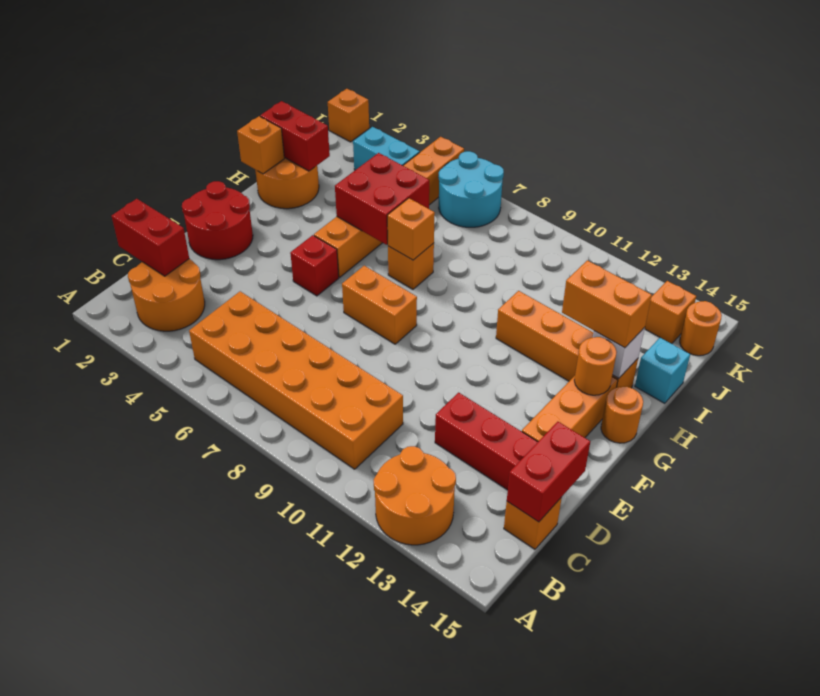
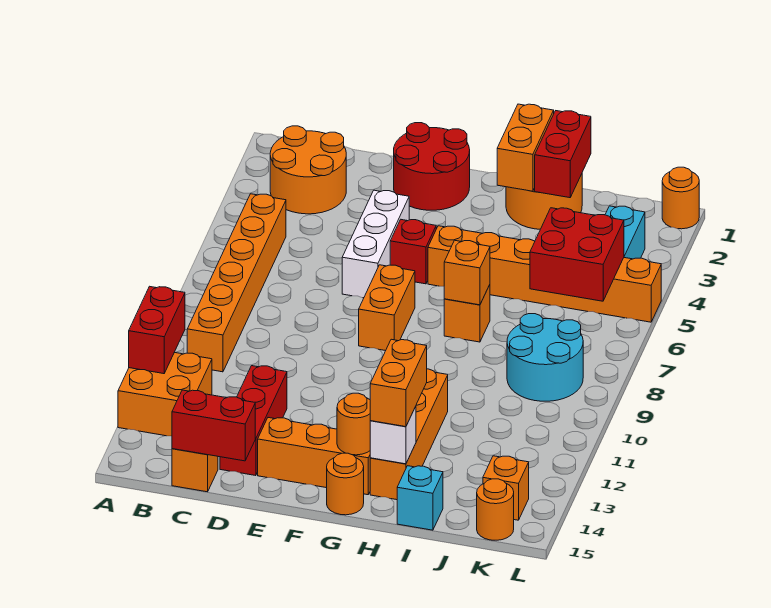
orange round brick A12:B13 level 1 -> orange brick A12:B13 level 1
orange brick B5:C10 level 1 -> orange brick B5:B10 level 1
red brick C1:C2 level 2 -> red brick A11:A12 level 2
none -> white brick E4:E6 level 1
orange brick H1 level 2 -> orange brick H1:H2 level 2
red brick H5:I6 level 2 -> red brick J5:K6 level 2
cyan round brick K6:L7 level 1 -> cyan round brick J8:K9 level 1
orange brick L1 level 1 -> orange round brick L1 level 1

